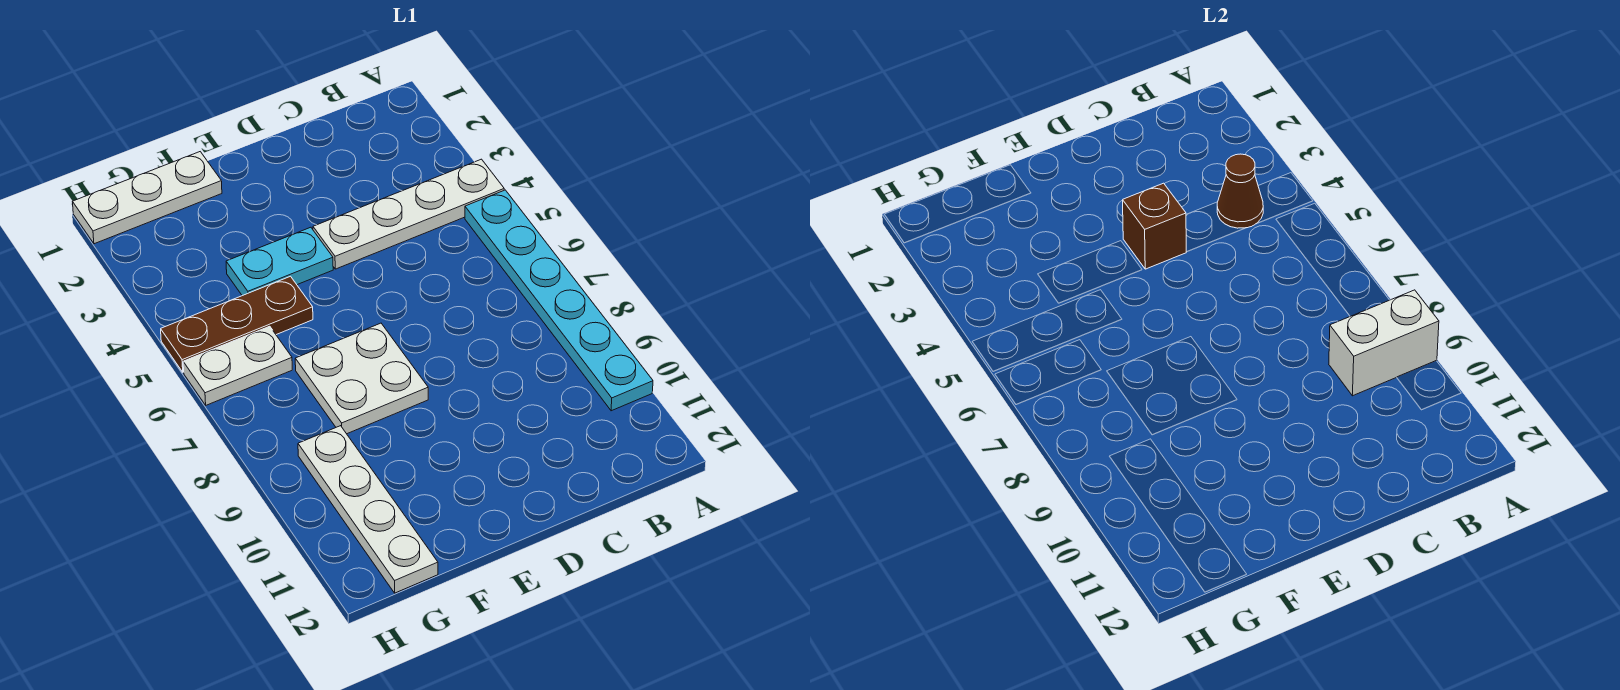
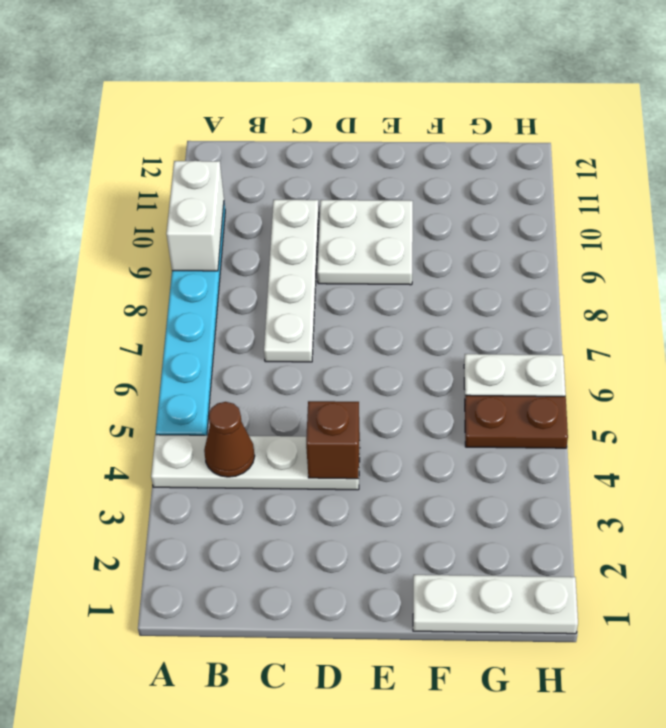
white brick A9:B9 level 2 -> white brick A9:A10 level 2
cyan plate E4:F4 level 1 -> none
white plate E7:F8 level 1 -> white plate D9:E10 level 1
brown plate F5:H5 level 1 -> brown plate G5:H5 level 1
white plate G9:G12 level 1 -> white plate C7:C10 level 1

